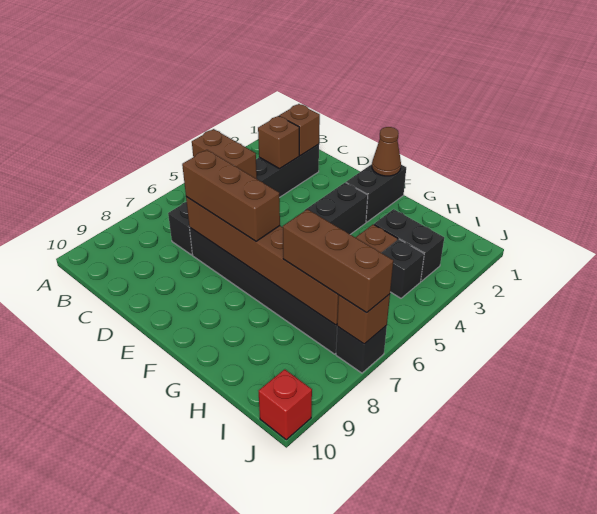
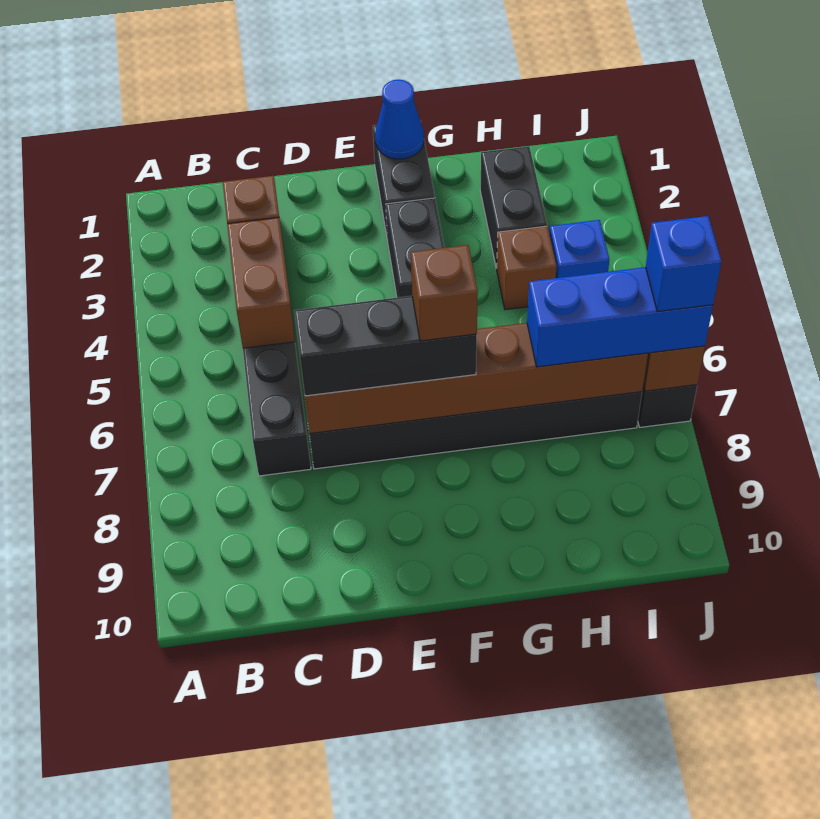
brown brick B5:C5 level 2 -> brown brick C4:C5 level 2
brown brick C2 level 2 -> brown brick F7 level 4
brown brick D7:F7 level 3 -> black brick D7:F7 level 3
brown cone F1 level 2 -> blue cone F1 level 2
black brick H3:I3 level 1 -> black brick H2:H3 level 1
brown brick H7:J7 level 3 -> blue brick H7:J7 level 3
black brick I4 level 1 -> blue brick I4 level 1
none -> blue brick J7 level 4
red brick J10 level 1 -> none

